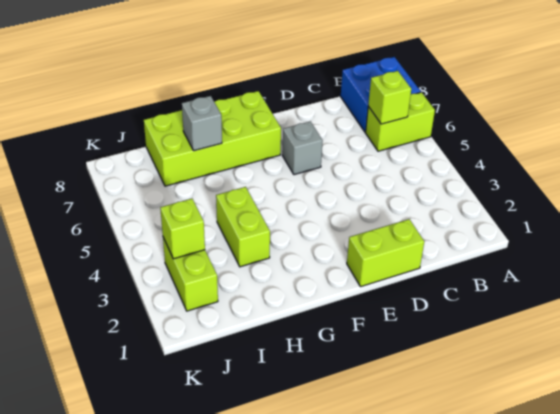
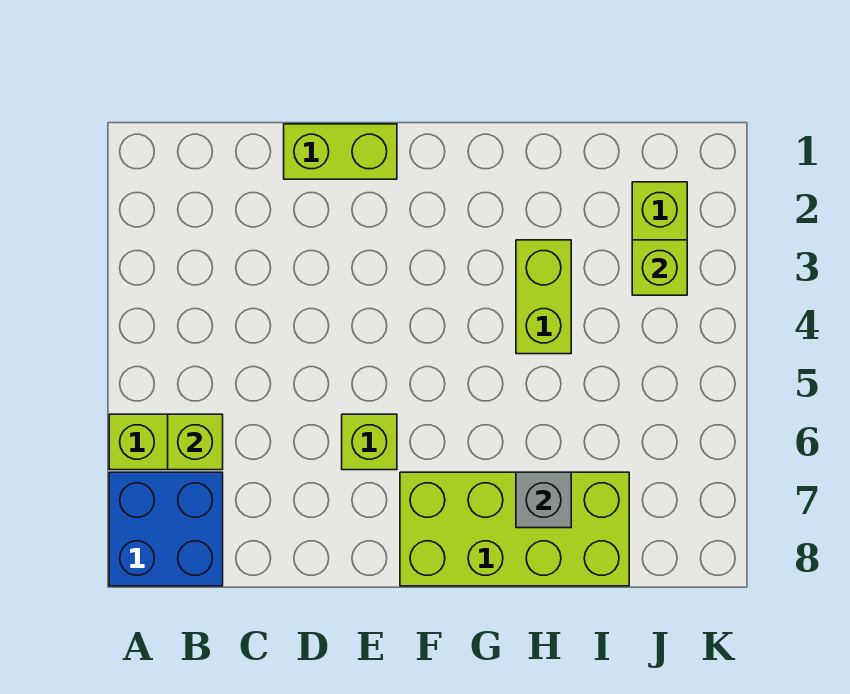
grey brick E6 level 1 -> lime brick E6 level 1

